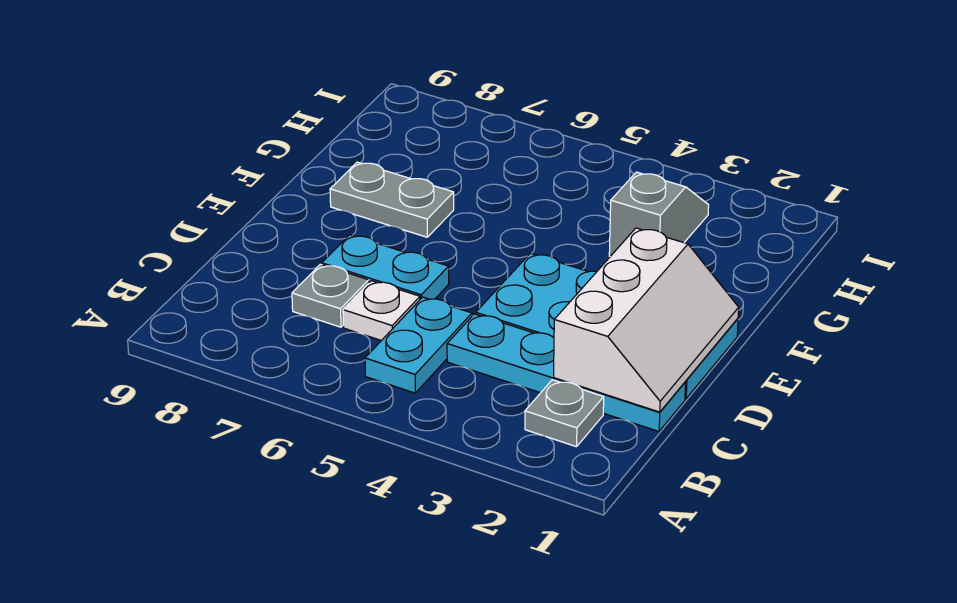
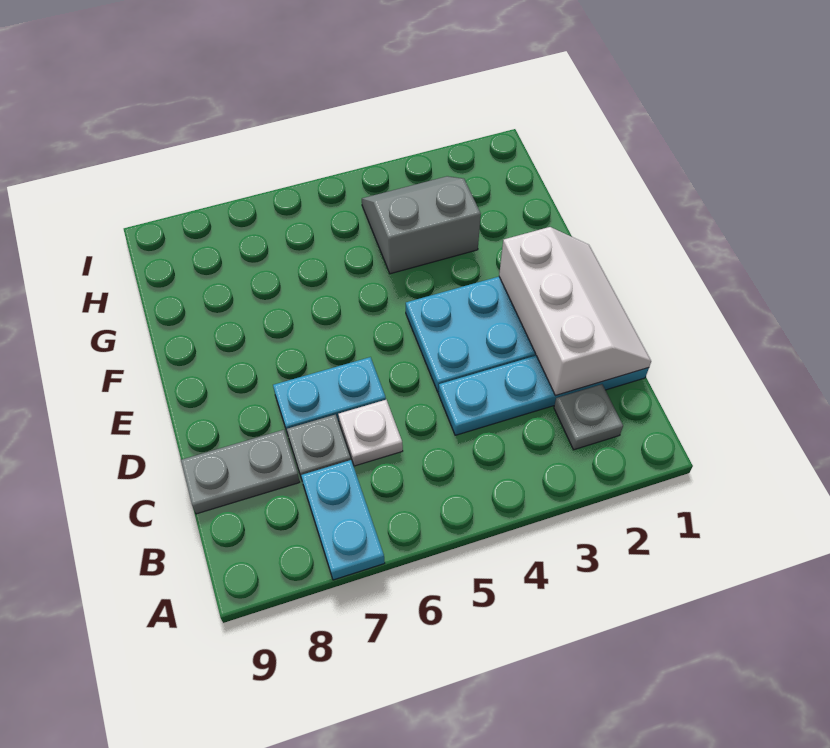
cyan plate B5:C5 level 1 -> cyan plate A7:B7 level 1
grey plate F7:F8 level 1 -> grey plate C8:C9 level 1
grey slope G3:H3 level 1 top G -> grey slope G3:H4 level 1 top G

